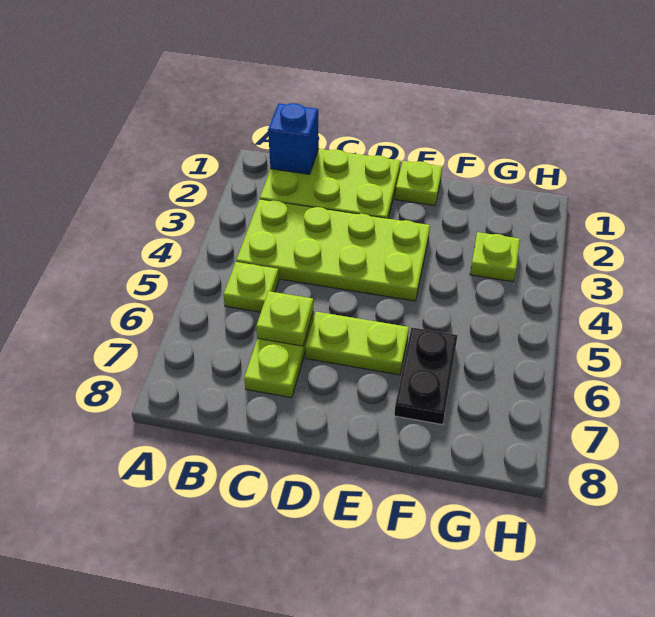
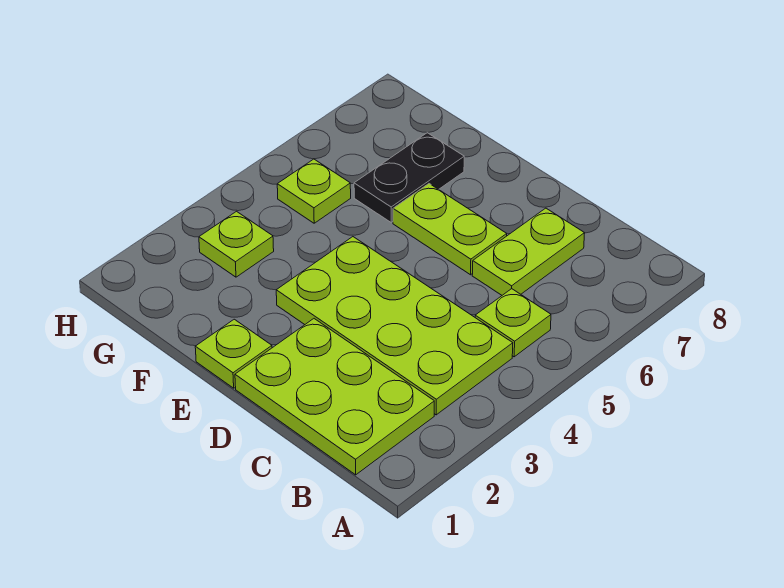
blue brick B1 level 2 -> none
lime plate C6 level 2 -> lime plate G5 level 1

